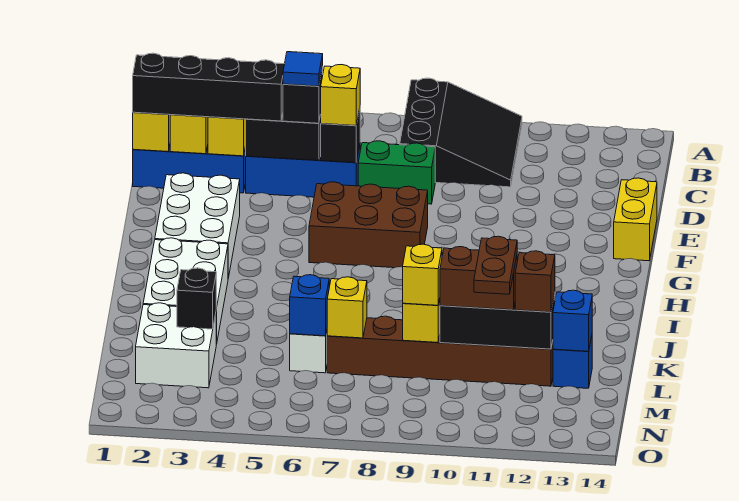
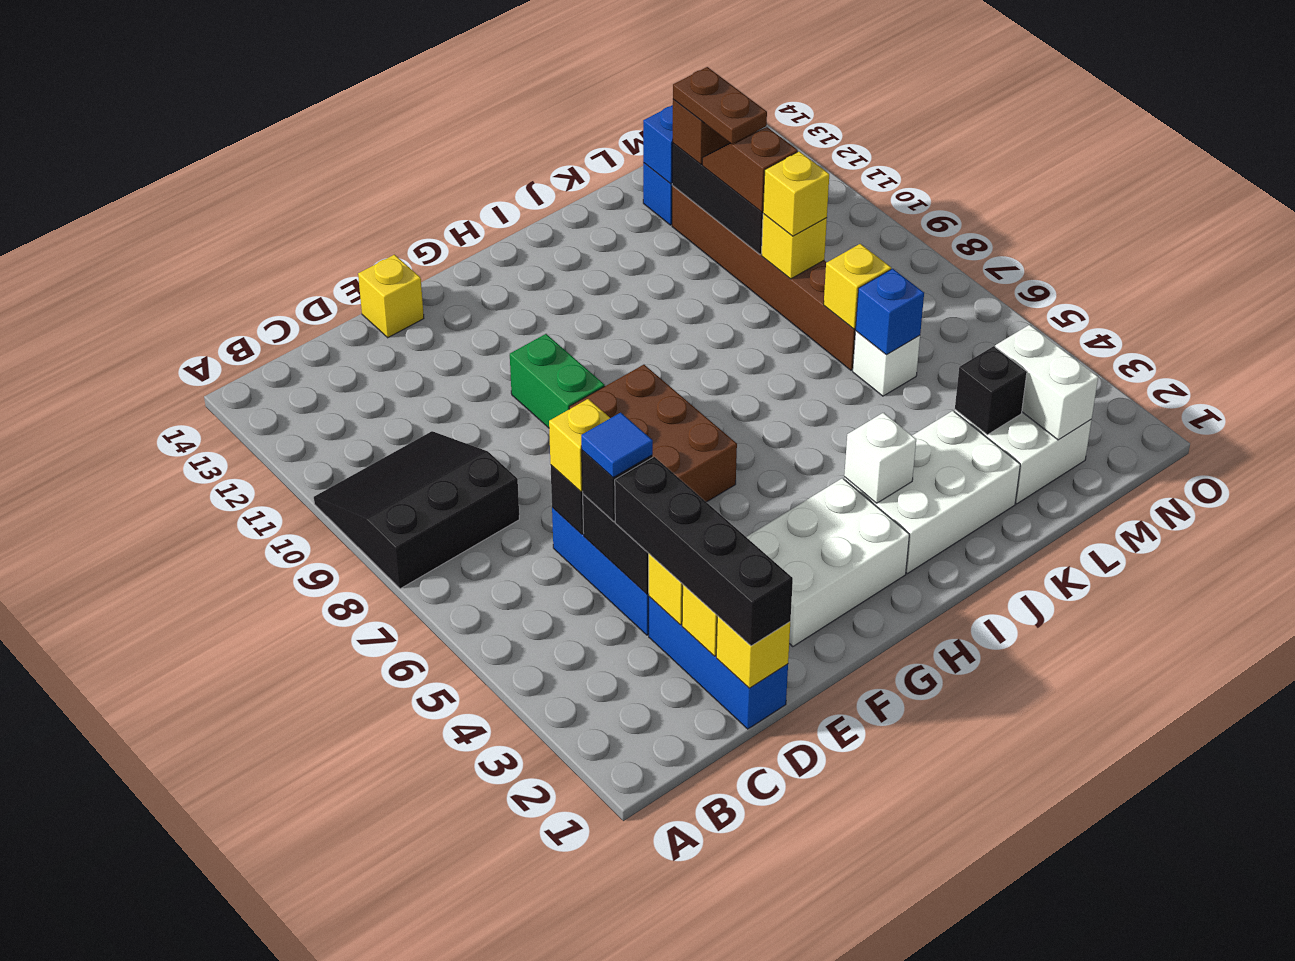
green brick D7:D8 level 1 -> green brick F9:F10 level 1
yellow brick E14:F14 level 1 -> yellow brick E14 level 1
none -> white brick I3 level 2
brown brick L10:L11 level 3 -> brown slope L10:L11 level 3 top 10
brown plate L11:M11 level 4 -> brown plate L11:L12 level 4
none -> white brick M2:M3 level 2

